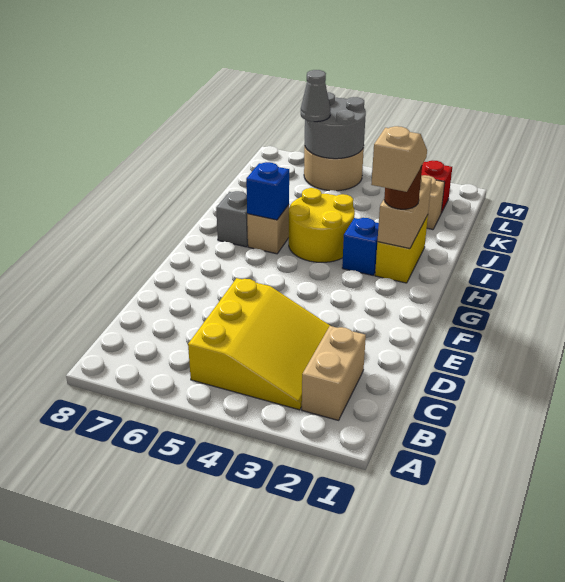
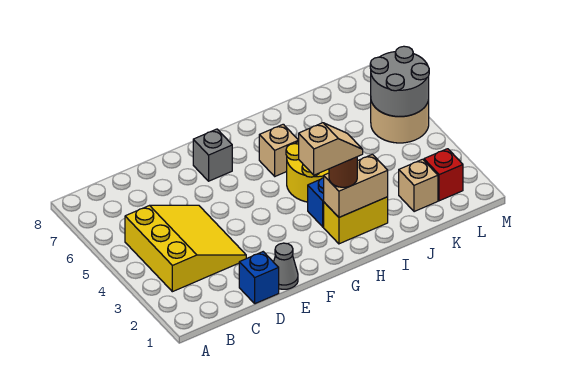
tan brick B2:C2 level 1 -> none
yellow slope B3:D5 level 1 top 5 -> yellow slope B3:D5 level 1 top B
blue brick H6 level 2 -> blue brick D1 level 1
grey brick H7 level 1 -> grey brick F7 level 1
grey cone L6 level 3 -> grey cone E1 level 1

